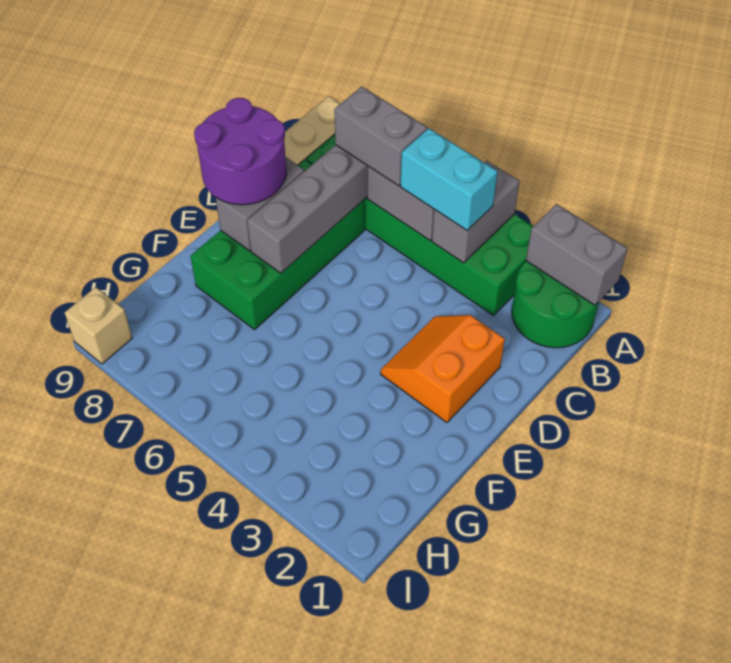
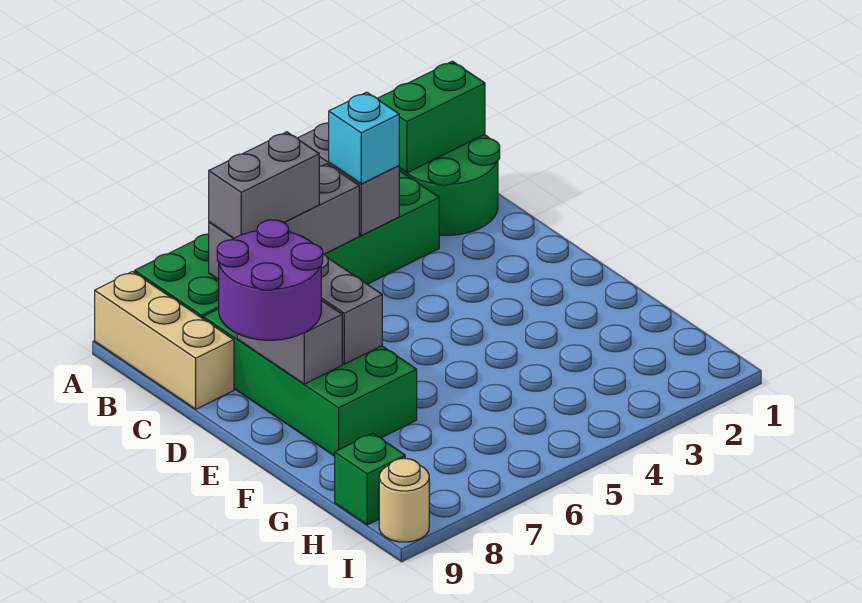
grey brick A1:A2 level 2 -> green brick A1:A2 level 2
cyan brick B4:B5 level 3 -> cyan brick B4 level 3
orange slope D2:E3 level 1 top 2 -> none
none -> green brick H9 level 1
tan brick I9 level 1 -> tan round brick I9 level 1

